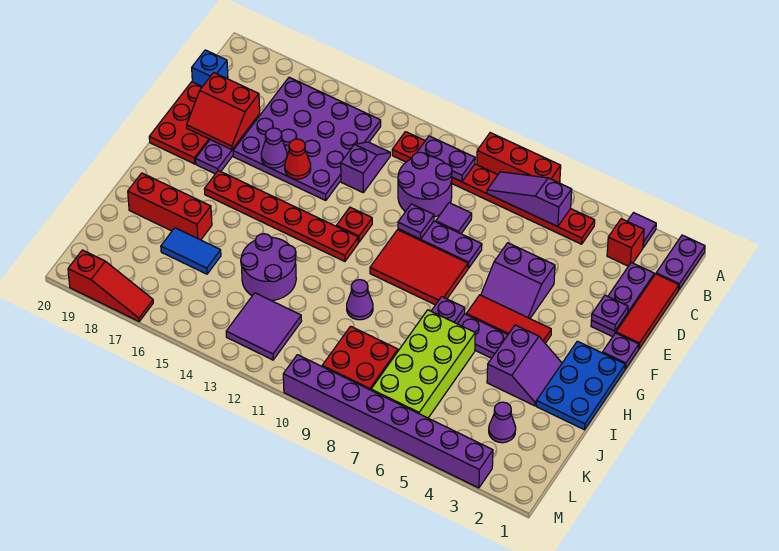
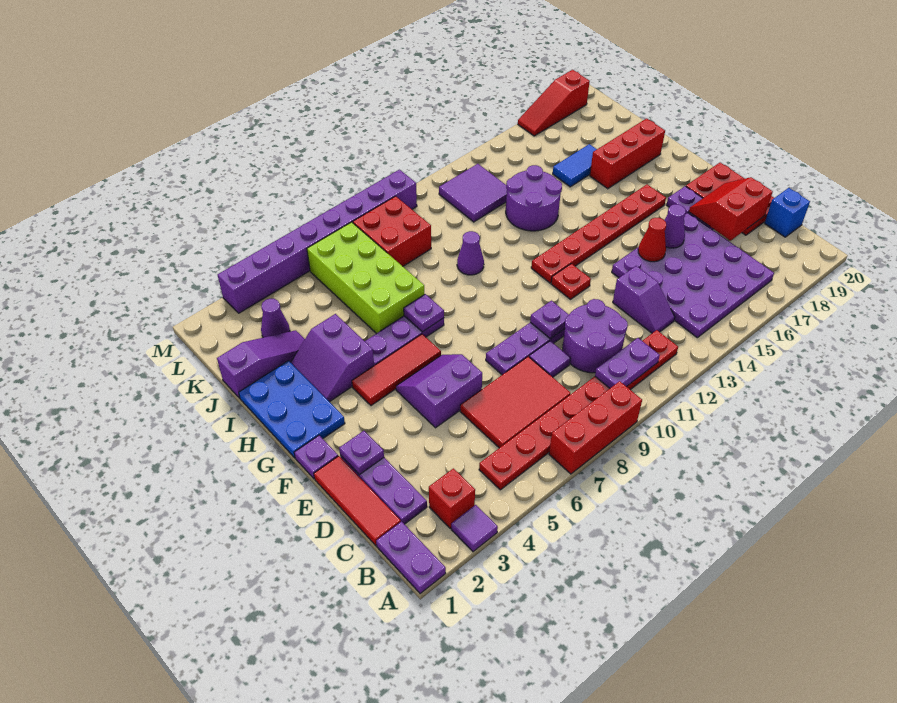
purple slope B6:B8 level 2 top 6 -> purple slope J1:J3 level 1 top 1
red tile F8:G10 level 1 -> red tile C6:D8 level 1

